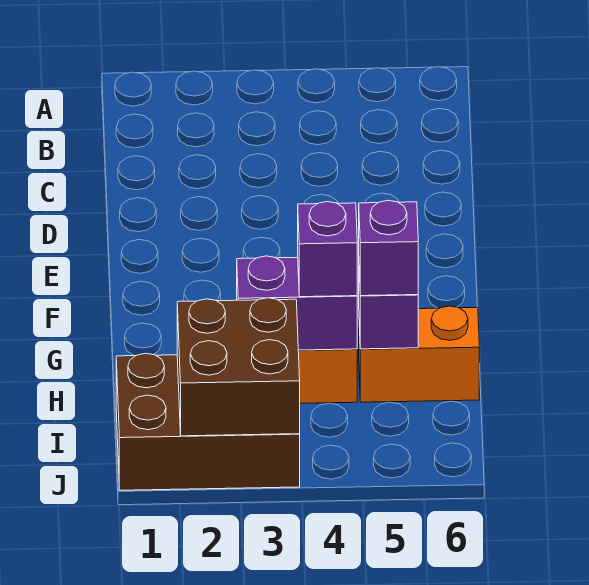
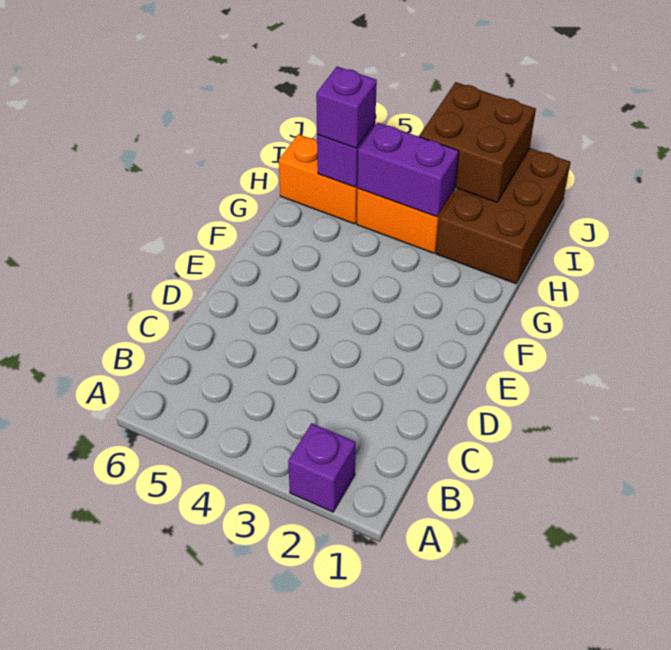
purple brick H4 level 3 -> purple brick A2 level 1
brown brick I1:J3 level 1 -> brown brick H1:J2 level 1

